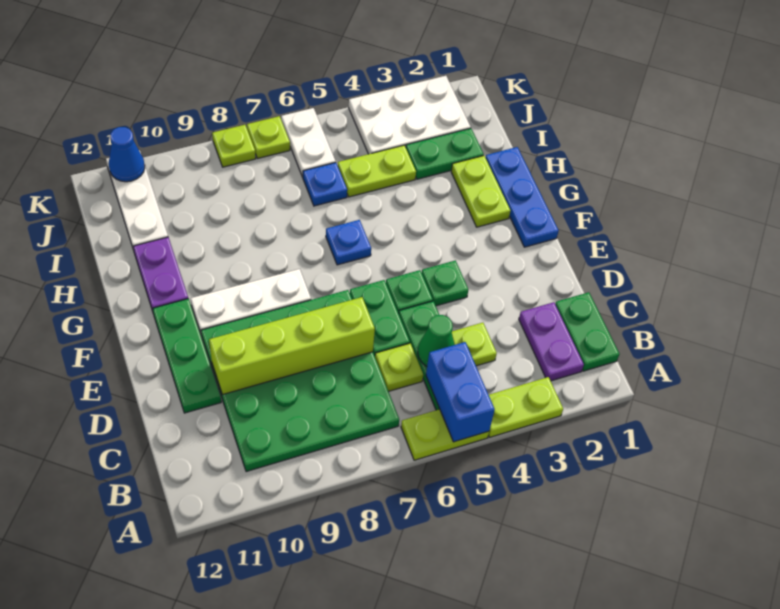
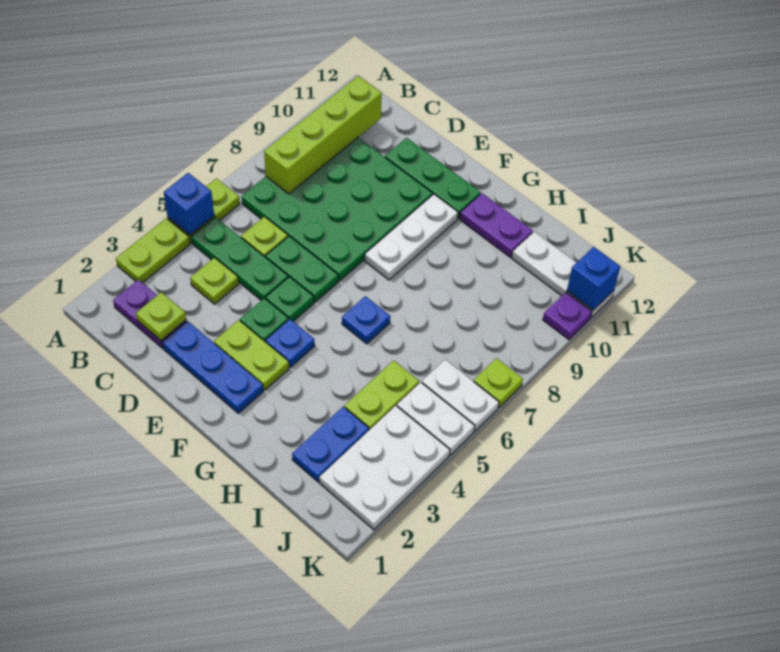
blue brick A5:B5 level 2 -> blue brick A5 level 2
green plate B1:C1 level 1 -> none
green cone C5 level 2 -> none
lime brick D7:D10 level 2 -> lime brick B8:B11 level 2
blue plate F1:H1 level 1 -> blue plate D2:F2 level 1
lime plate G2:H2 level 1 -> lime plate E3:F3 level 1
green plate I2:I3 level 1 -> blue plate I2:I3 level 1
blue plate I6 level 1 -> blue plate F4 level 1
none -> white plate J5:K5 level 1
lime plate K8 level 1 -> lime plate C2 level 2
none -> purple plate K10 level 1
blue cone K11 level 2 -> blue brick K11 level 2

